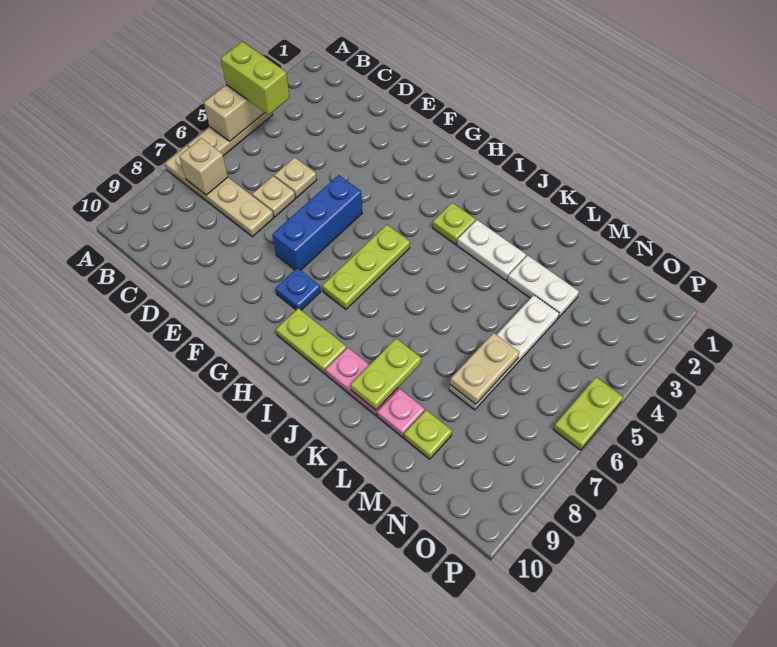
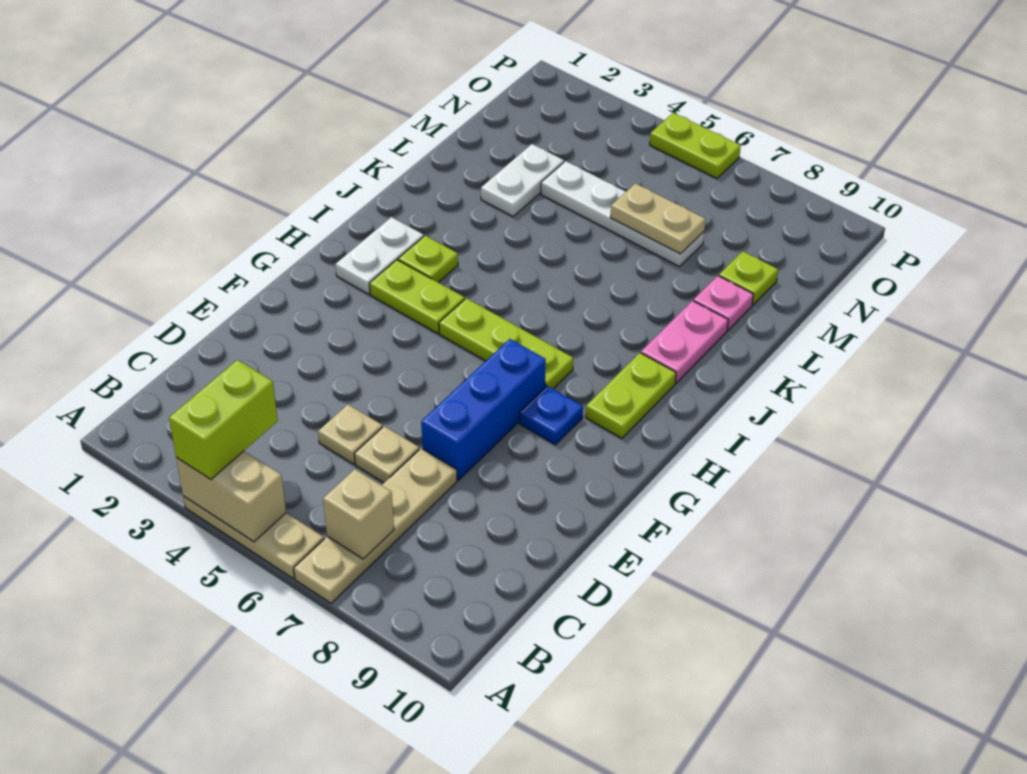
blue brick F5:F7 level 1 -> blue brick E7:G7 level 1
white plate J3:K3 level 1 -> white plate H2:I2 level 1
lime plate K8:K9 level 2 -> lime plate H3:H4 level 1

